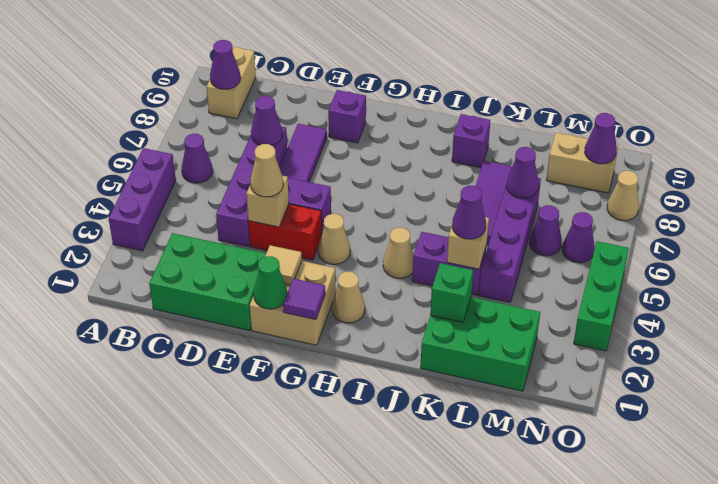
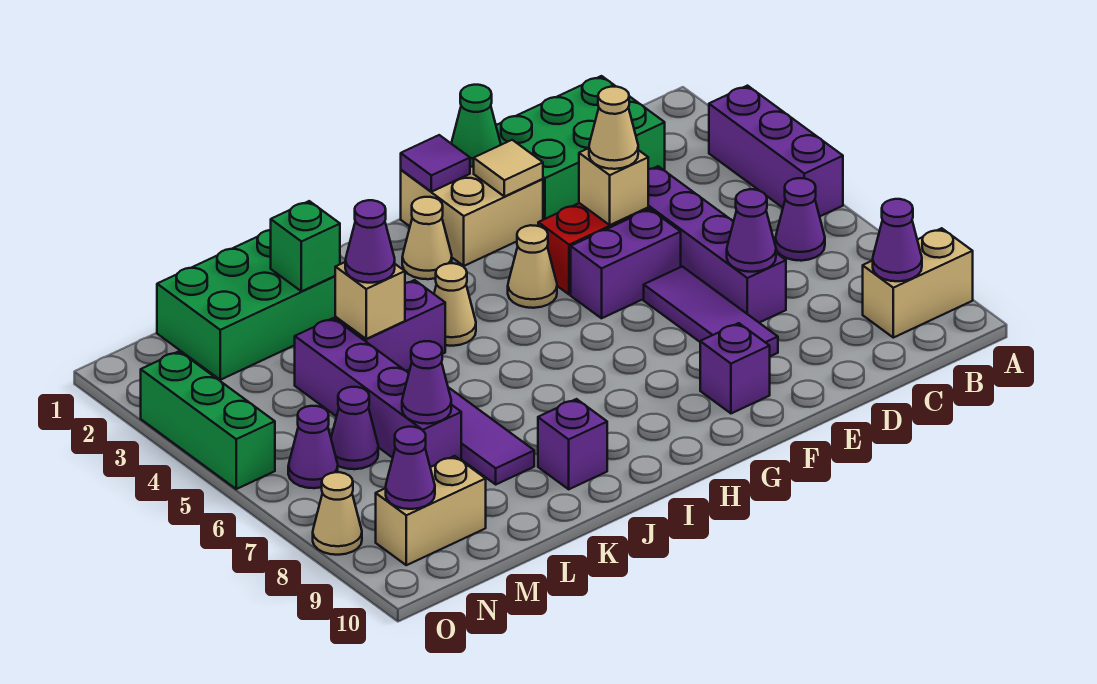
tan brick B9:B10 level 1 -> tan brick A9:B9 level 1

